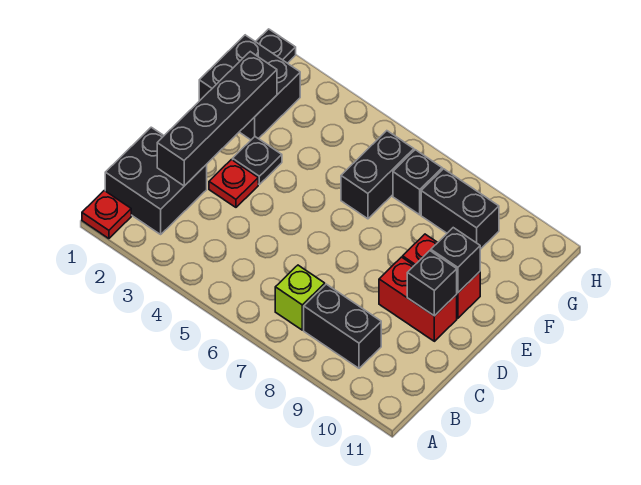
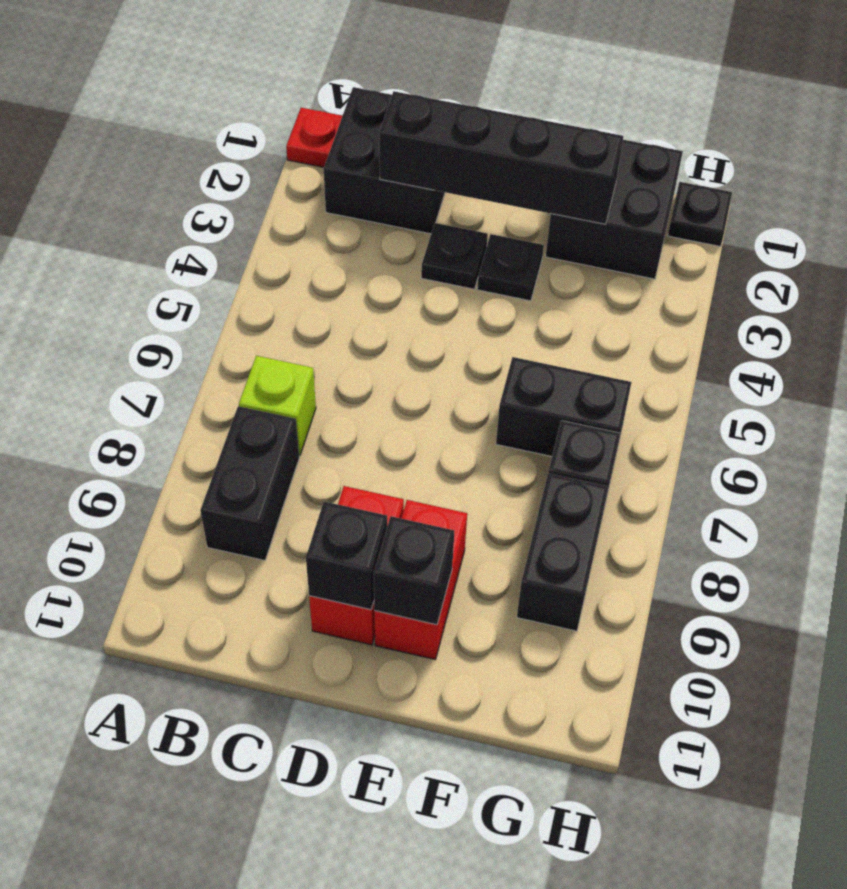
red plate D3 level 1 -> black plate D3 level 1

